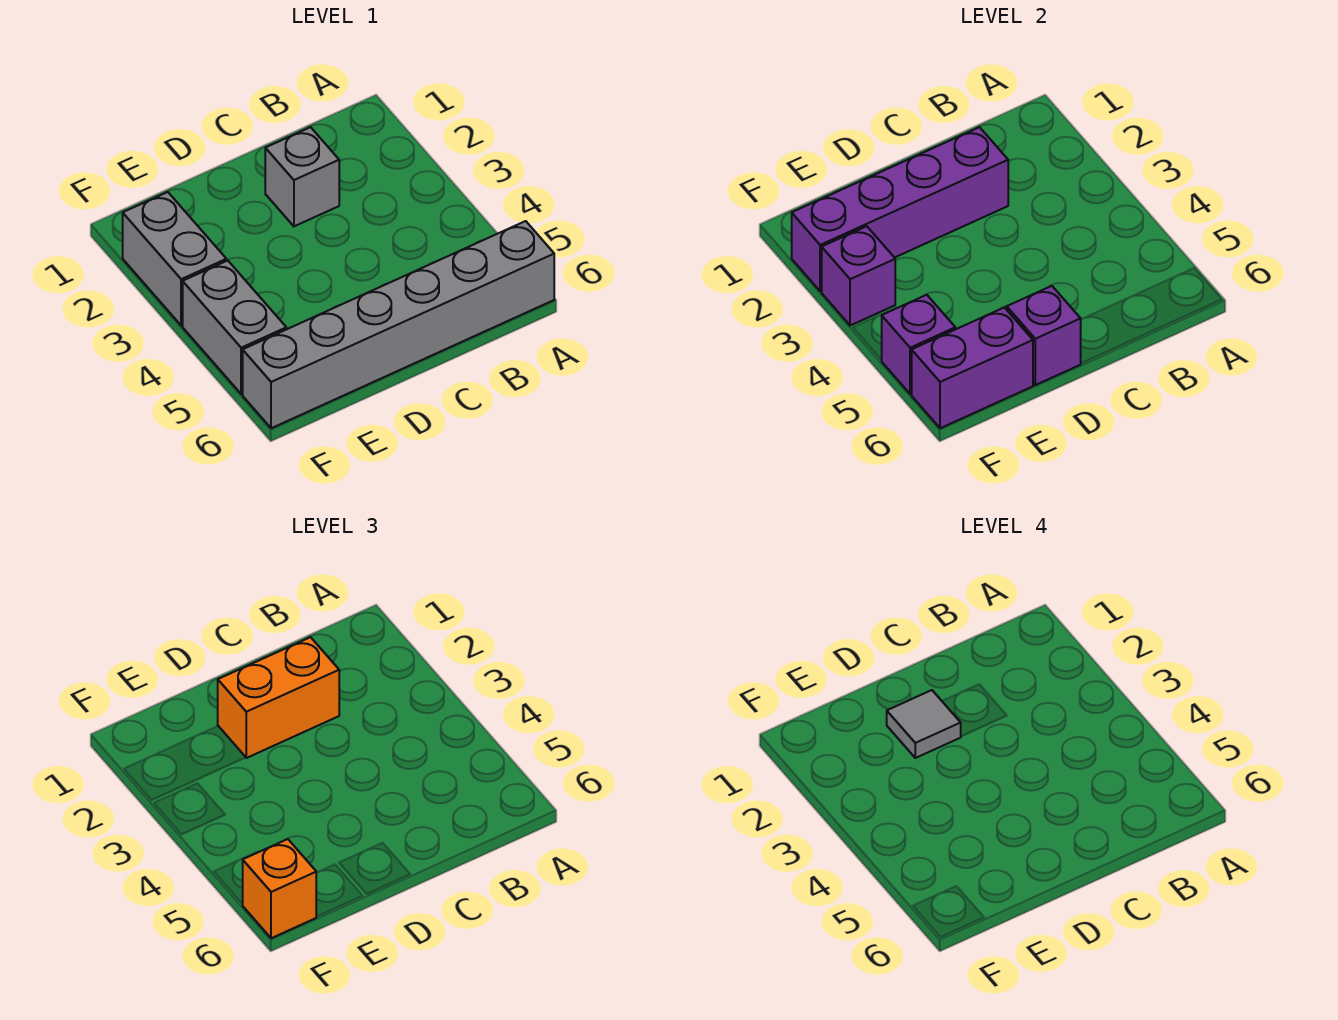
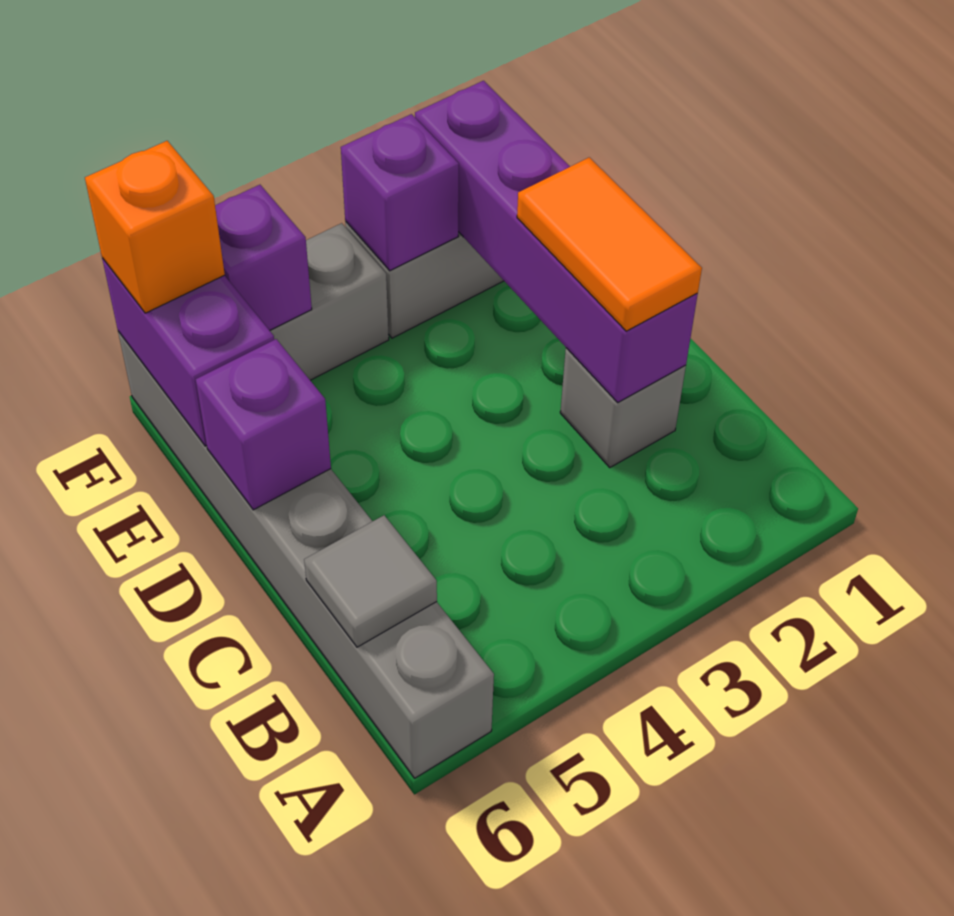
orange brick C2:D2 level 3 -> orange tile C2:D2 level 3
grey tile D2 level 4 -> grey tile B6 level 2

